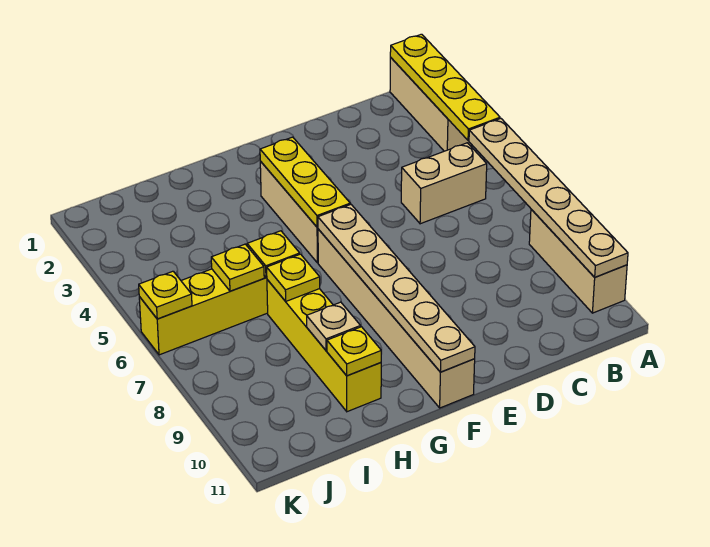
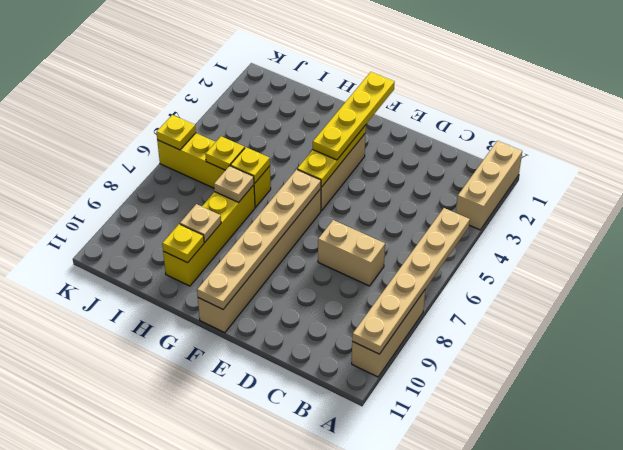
yellow plate A1:A4 level 2 -> yellow plate F1:F4 level 3
tan brick B5:C5 level 1 -> tan brick C7:D7 level 1
yellow plate H7 level 2 -> tan plate H7 level 2

